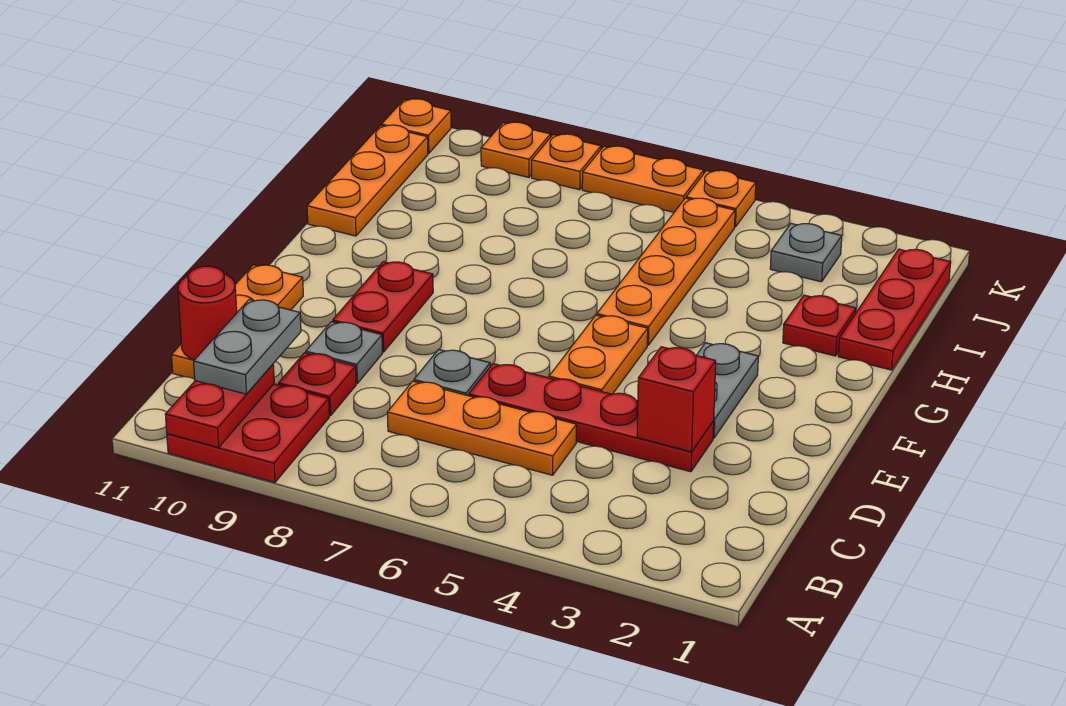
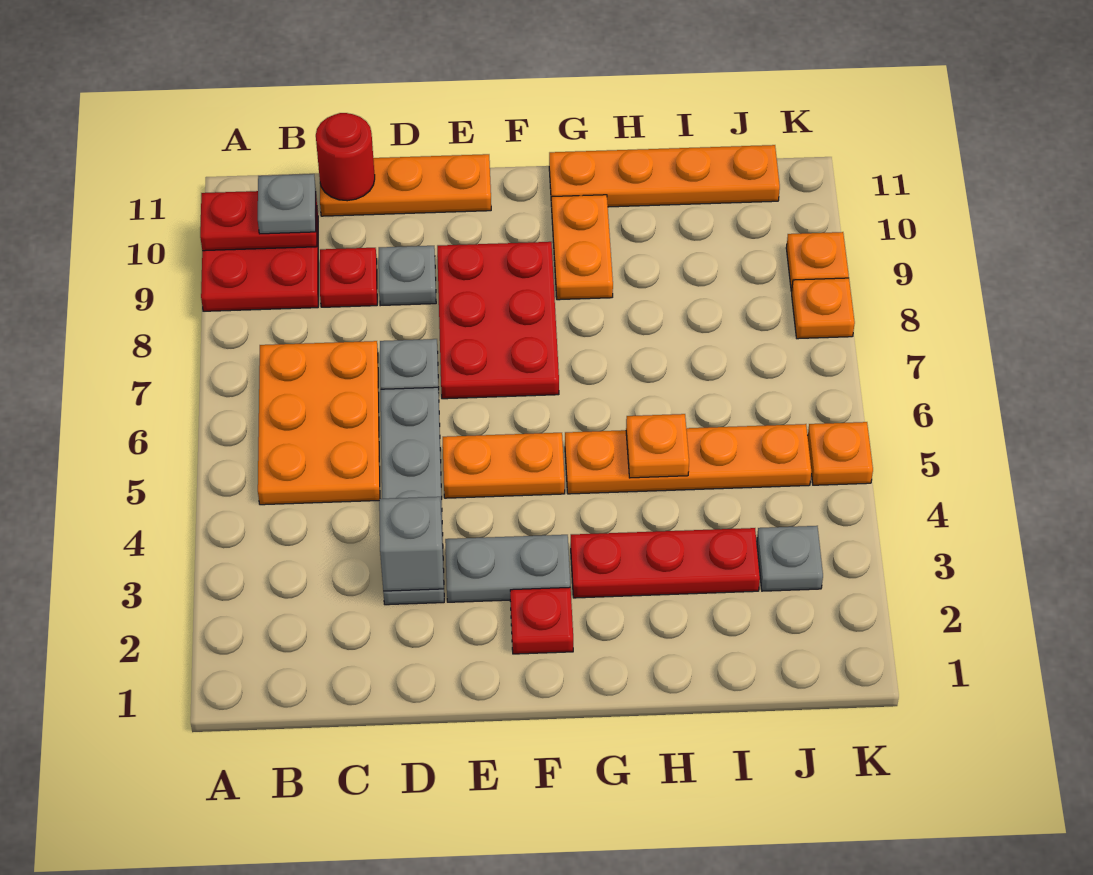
grey plate B10:C10 level 3 -> grey plate B10 level 3
orange plate C5:C7 level 1 -> orange plate B5:C7 level 1
red plate D3:D6 level 1 -> grey plate D3:D6 level 1
red brick D3 level 2 -> grey brick D3 level 2
red plate E9:F9 level 1 -> red plate E7:F9 level 1
red plate H1:J1 level 1 -> red plate G3:I3 level 1
red plate H2 level 1 -> red plate F2 level 1
orange plate H11:J11 level 1 -> orange plate G11:J11 level 1
orange plate K6:K7 level 1 -> orange plate G9:G10 level 1
orange plate K11 level 1 -> orange plate H5 level 2

